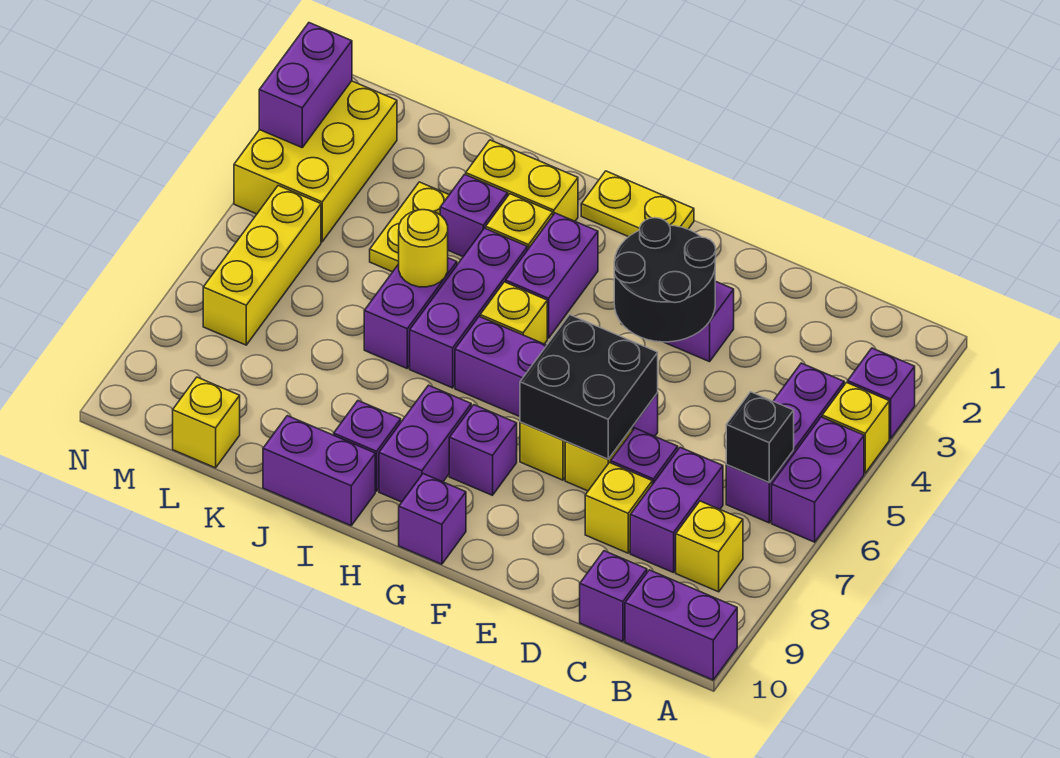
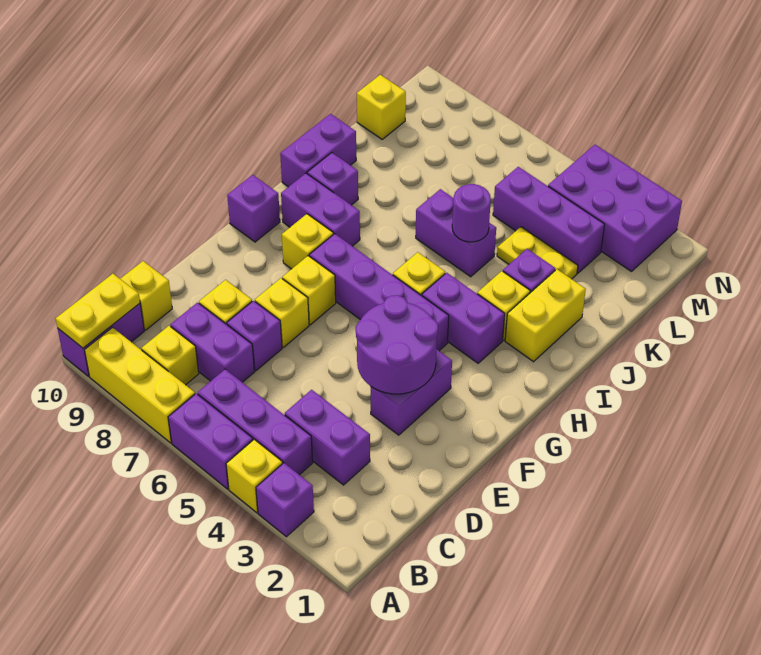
black brick B6 level 2 -> none
purple brick C10 level 1 -> yellow brick C10 level 1
black round brick E3:F4 level 2 -> purple round brick E3:F4 level 2
purple brick E6:H6 level 1 -> purple brick G4:G7 level 1
black brick E6:F7 level 2 -> none
yellow plate G1:H1 level 1 -> yellow plate A10:B10 level 2
purple brick G8 level 1 -> yellow brick G8 level 1
purple brick I4:I6 level 1 -> purple brick L3:L5 level 1
yellow round brick J5 level 2 -> purple round brick J5 level 2
yellow brick M2:N4 level 1 -> purple brick M2:N4 level 1
yellow brick M5:M7 level 1 -> yellow brick A7:A9 level 1
purple brick N2:N3 level 2 -> purple brick C3:C4 level 1

